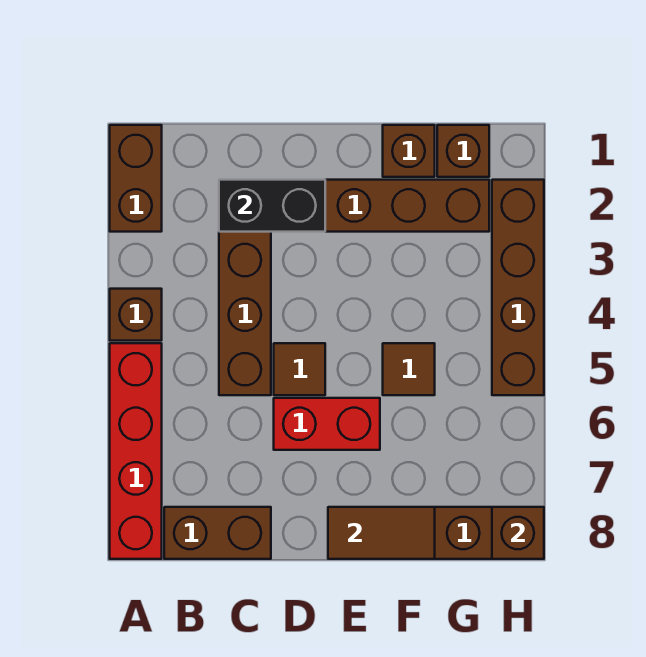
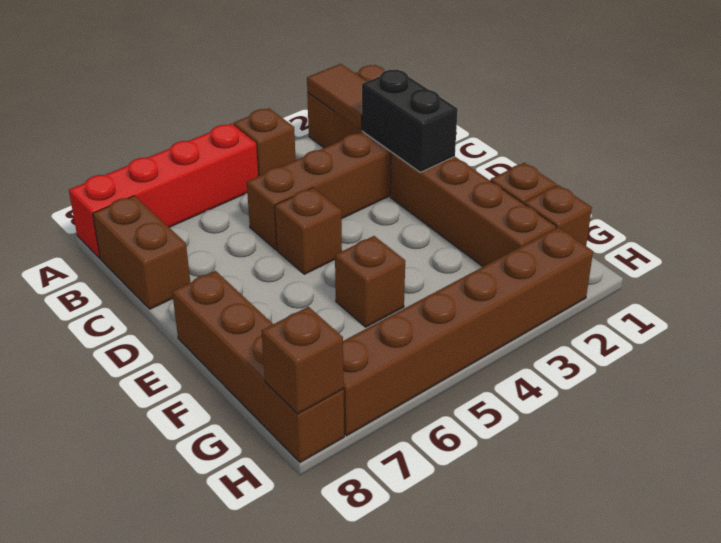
brown tile D5 level 1 -> brown brick D5 level 1
red brick D6:E6 level 1 -> none
brown tile E8:F8 level 2 -> brown tile A2:B2 level 2
brown tile F5 level 1 -> brown brick F5 level 1
brown brick H2:H5 level 1 -> brown brick H2:H7 level 1

